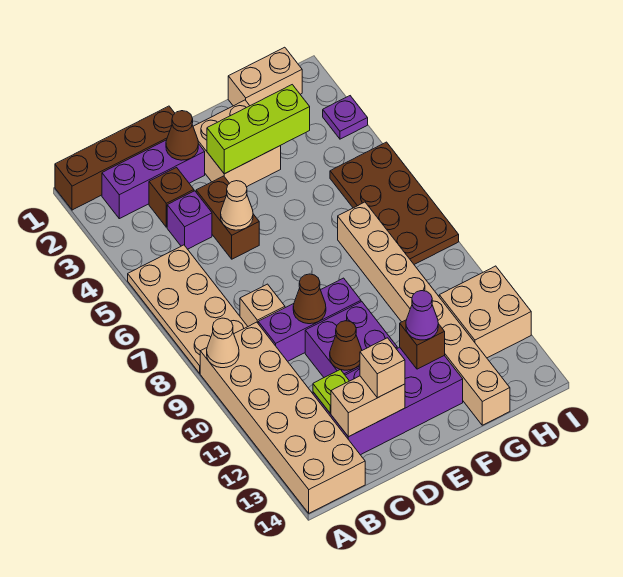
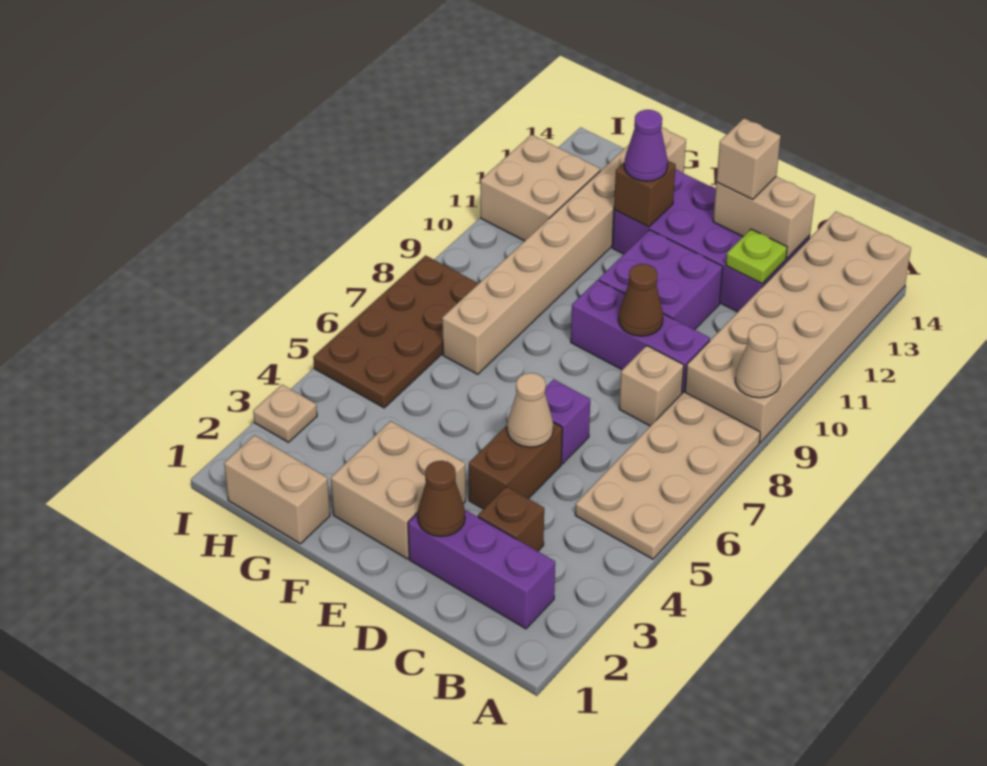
brown brick A1:D1 level 1 -> none
purple brick C4 level 1 -> purple brick D6 level 1
brown cone D11 level 2 -> none
lime brick E3:G3 level 2 -> none
purple plate I3 level 1 -> tan plate I3 level 1

